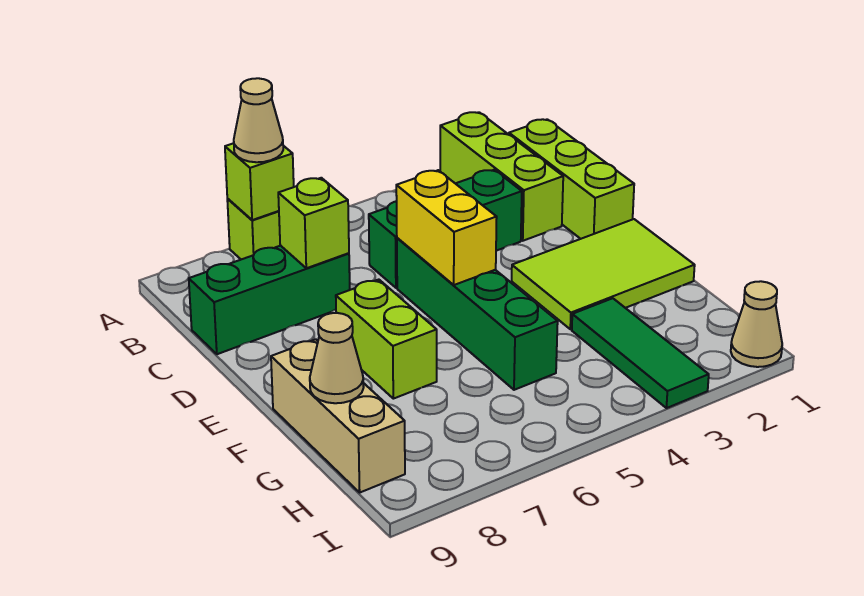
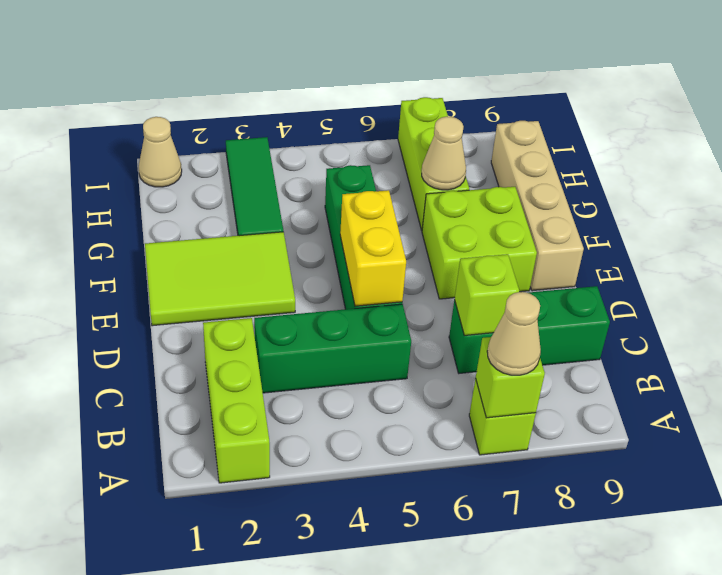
lime brick B1:D1 level 1 -> lime brick G7:I7 level 1
lime brick E7:F7 level 1 -> lime brick E7:F8 level 1
tan brick F9:H9 level 1 -> tan brick E9:H9 level 1
tan cone G9 level 2 -> tan cone G7 level 2

